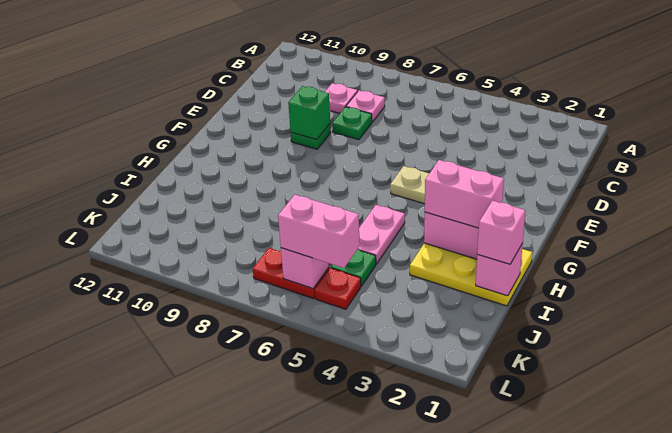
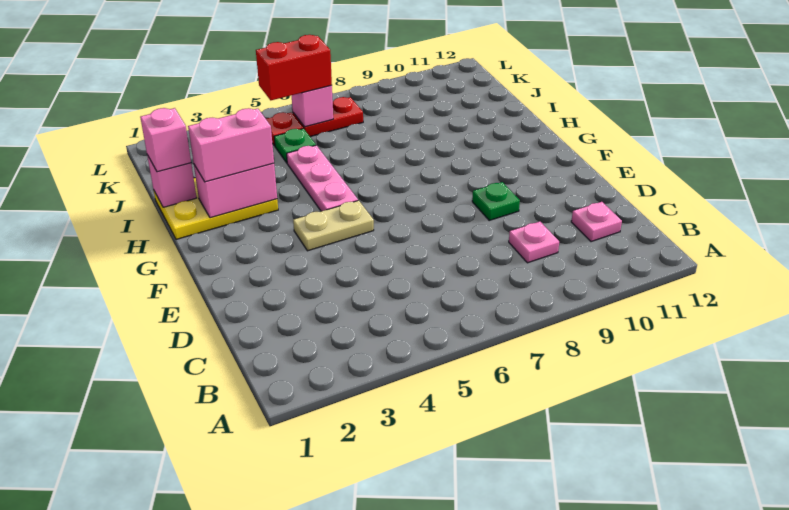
pink plate C8 level 1 -> pink plate C11 level 1
green plate D8 level 1 -> none
green brick E9 level 2 -> none
pink plate H5:I5 level 1 -> pink plate G5:I5 level 1
pink brick K5:K6 level 3 -> red brick K5:K6 level 3

